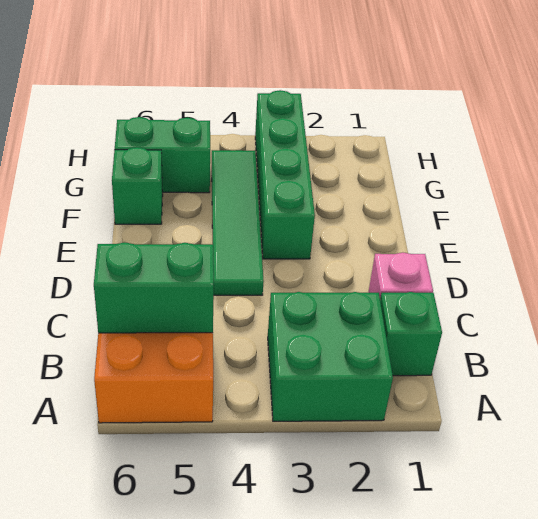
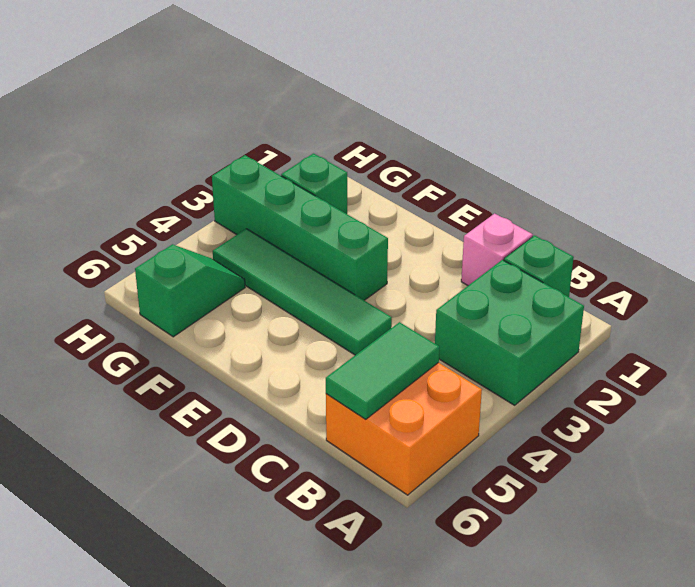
green brick B5:B6 level 2 -> green tile B5:B6 level 2
green brick F6 level 1 -> green brick G2 level 1
green brick G5:G6 level 1 -> green slope G5:G6 level 1 top 6

